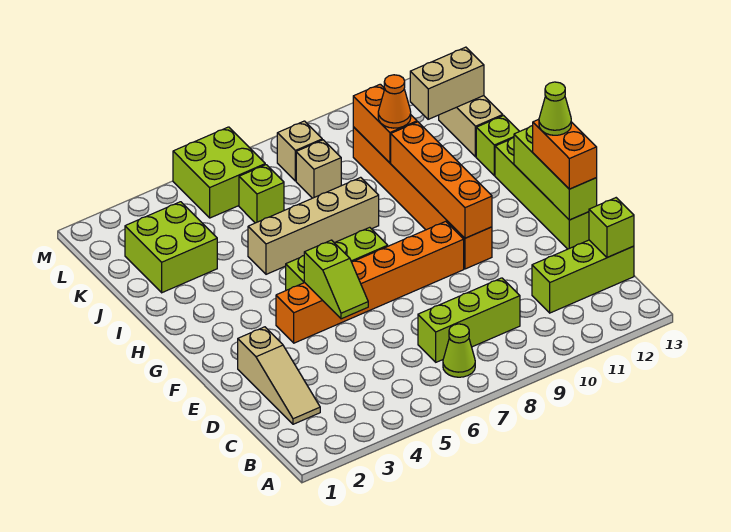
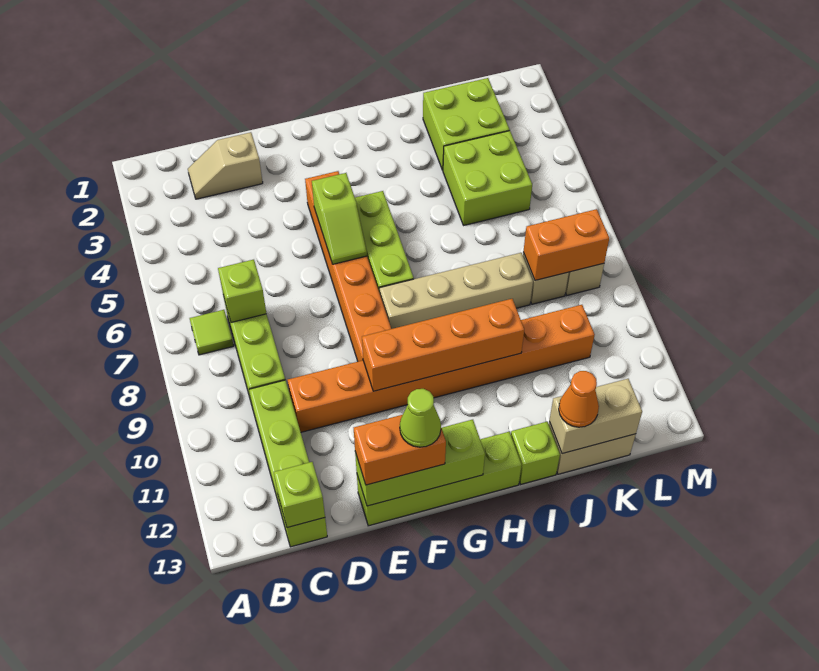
lime cone B7 level 1 -> lime tile B7 level 1
tan slope C2:E2 level 1 top E -> tan slope C2:D2 level 1 top D
lime brick C11:C13 level 1 -> lime brick C10:C13 level 1
lime slope E5:F5 level 2 top F -> lime slope F5:F6 level 2 top 5
orange brick F10:K10 level 1 -> orange brick D10:K10 level 1
tan brick I5:I8 level 1 -> tan brick G8:J8 level 1
orange brick J10:K10 level 2 -> orange brick K8:L8 level 2
orange cone J10 level 3 -> orange cone J13 level 3
lime brick K6 level 1 -> lime brick C7 level 2
tan brick K12:K13 level 2 -> tan brick J13:K13 level 2
lime brick L5:M6 level 1 -> lime brick J4:K5 level 1

